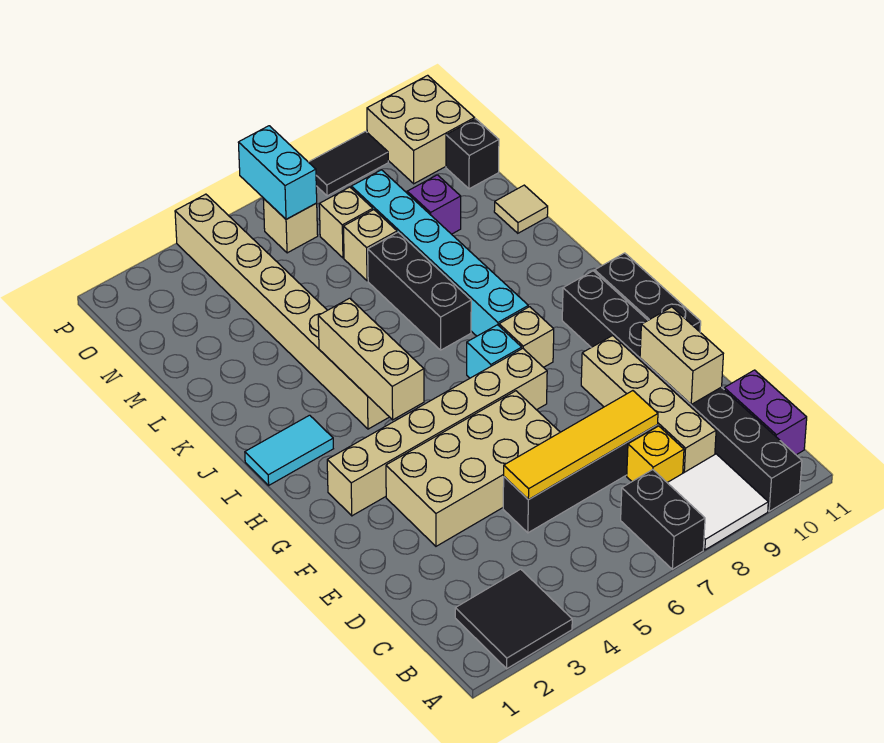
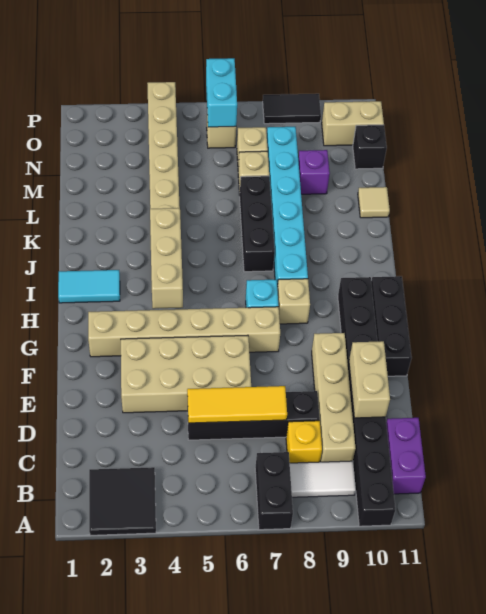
white tile A8:B9 level 1 -> white tile B8:B9 level 1
yellow tile D5:D8 level 2 -> yellow tile D5:D7 level 2
tan brick O10:P11 level 1 -> tan brick O10:O11 level 1

